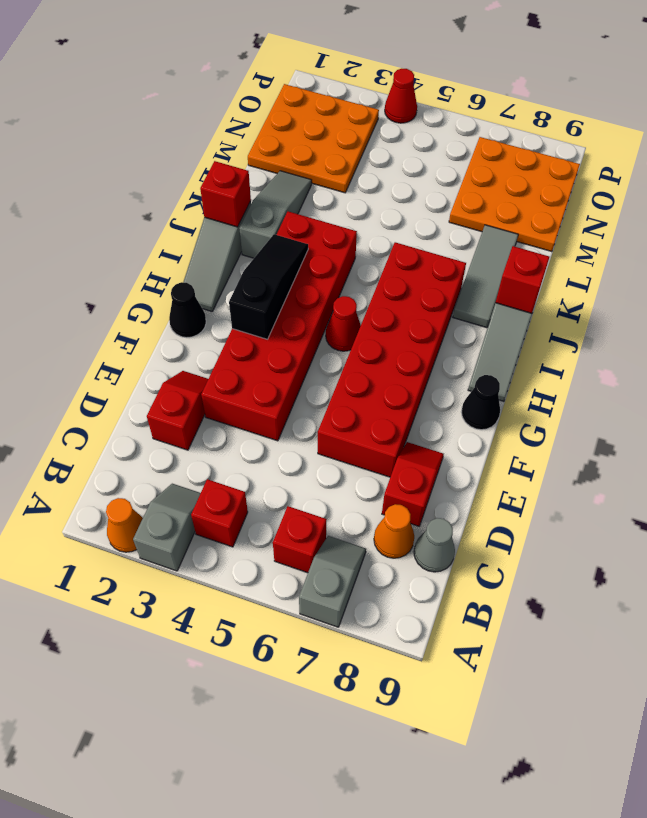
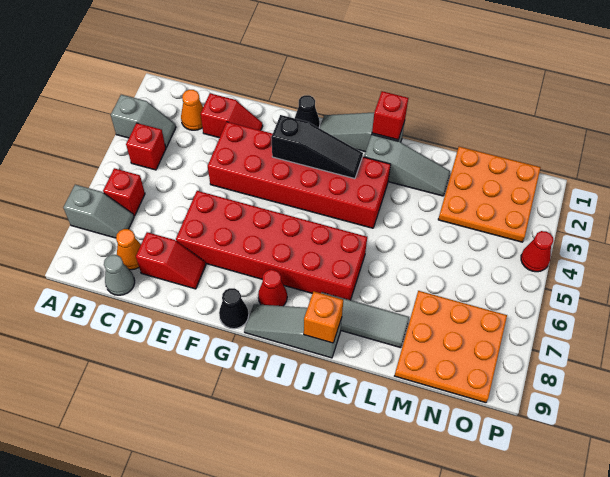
orange cone A2 level 1 -> orange cone C2 level 1
red cone H5 level 1 -> red cone H8 level 1
red brick J9 level 2 -> orange brick J9 level 2

